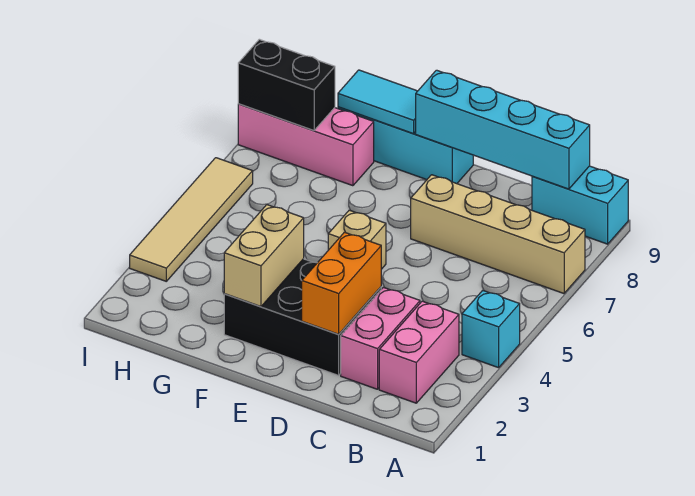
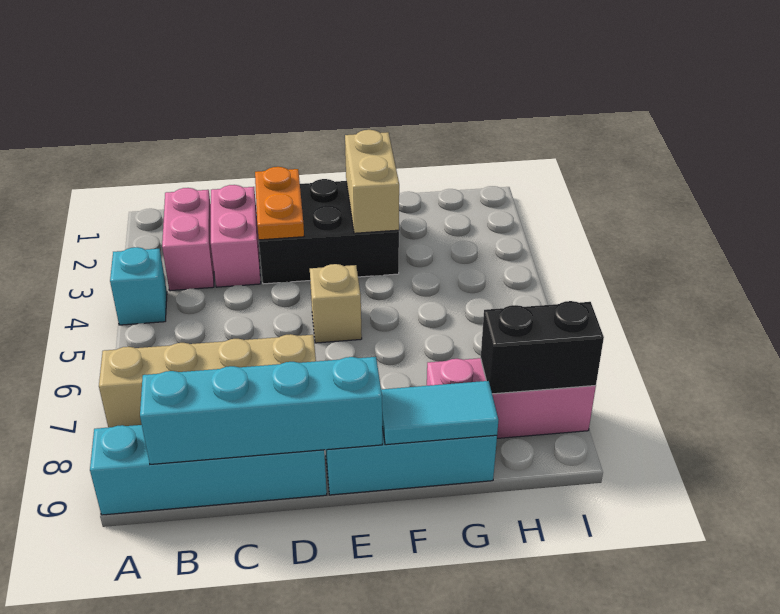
cyan brick A9:B9 level 1 -> cyan brick A9:D9 level 1
orange brick D2:D3 level 2 -> orange plate D2:D3 level 2
tan tile I3:I6 level 1 -> none

